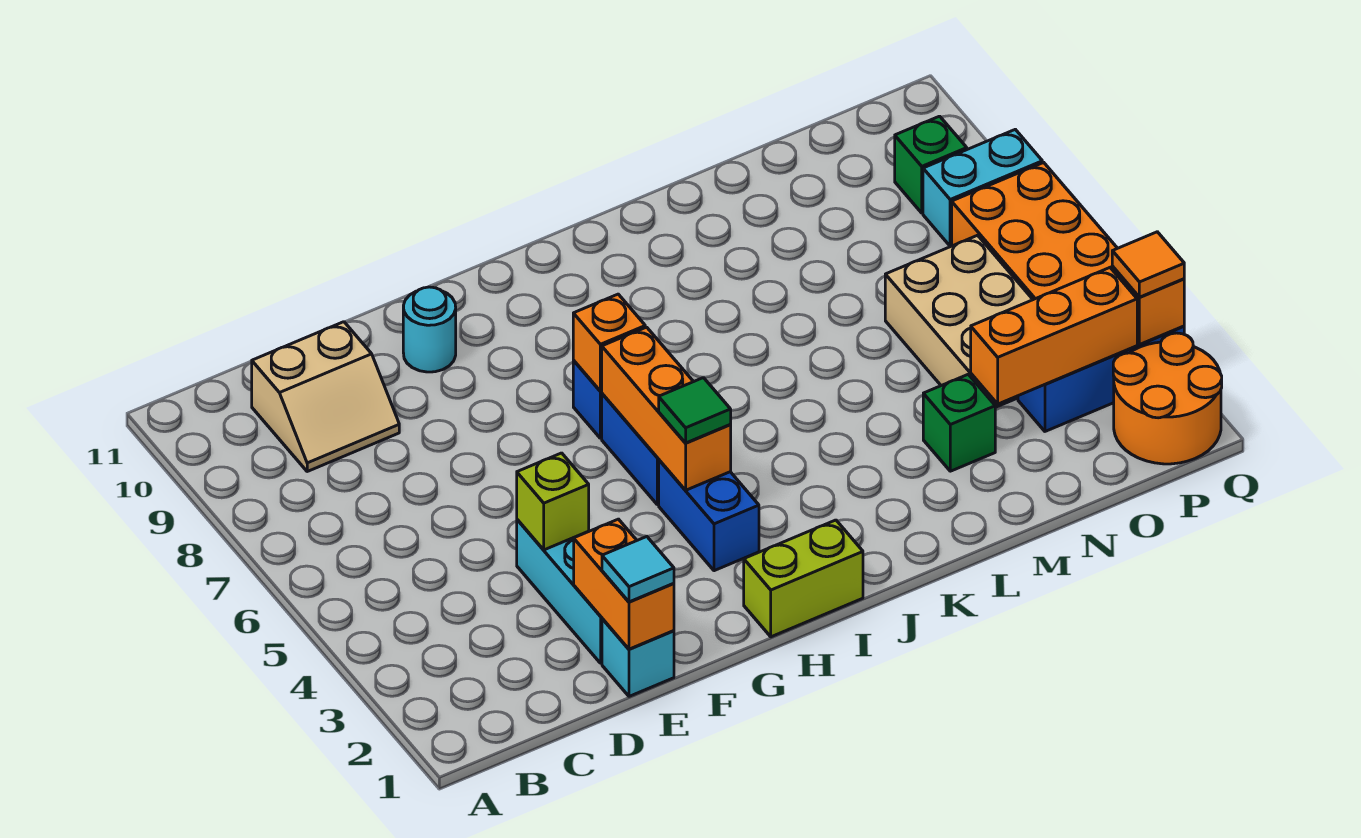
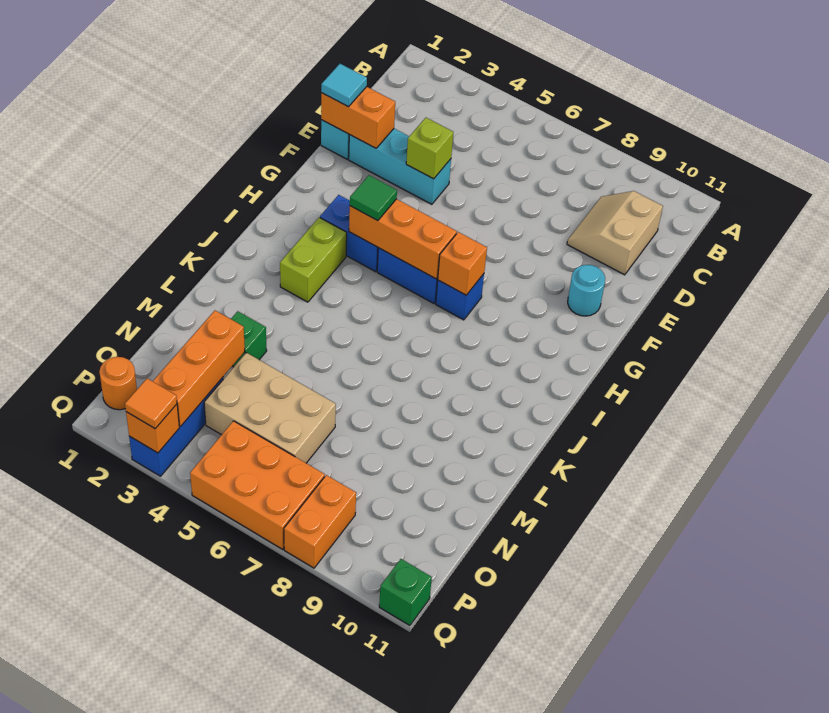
lime brick H1:I1 level 1 -> lime brick I3:J3 level 1
orange round brick P1:Q2 level 1 -> orange round brick P1 level 1
cyan brick P8:Q8 level 1 -> orange brick P8:Q8 level 1
green brick P9 level 1 -> green brick Q11 level 1

